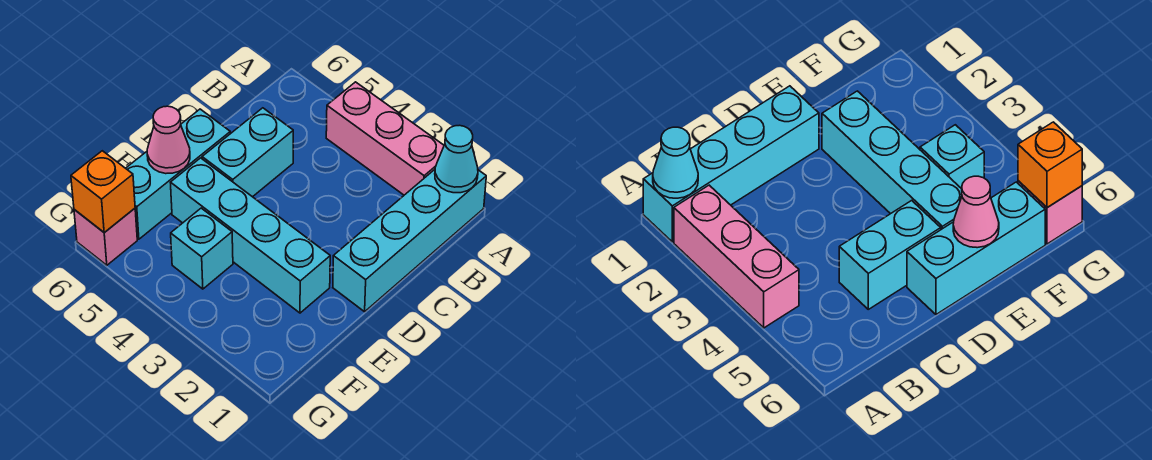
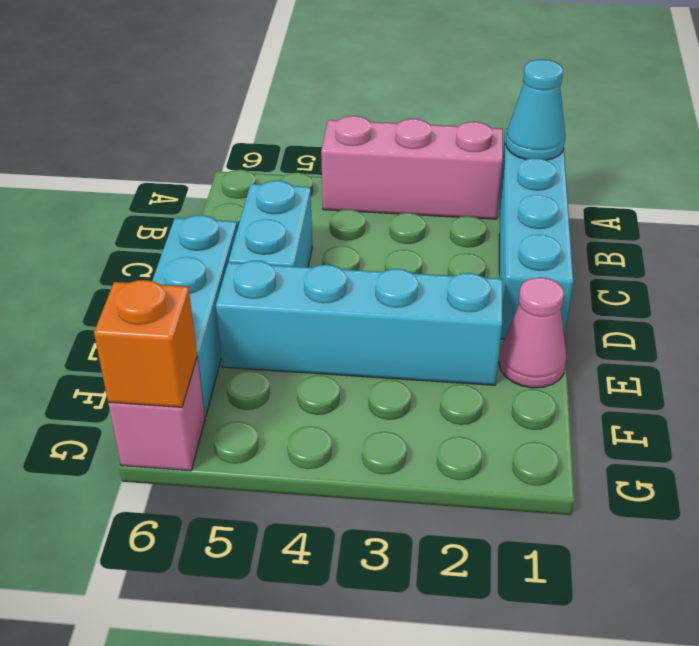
pink cone E6 level 2 -> pink cone E1 level 1
cyan brick F4 level 1 -> none

